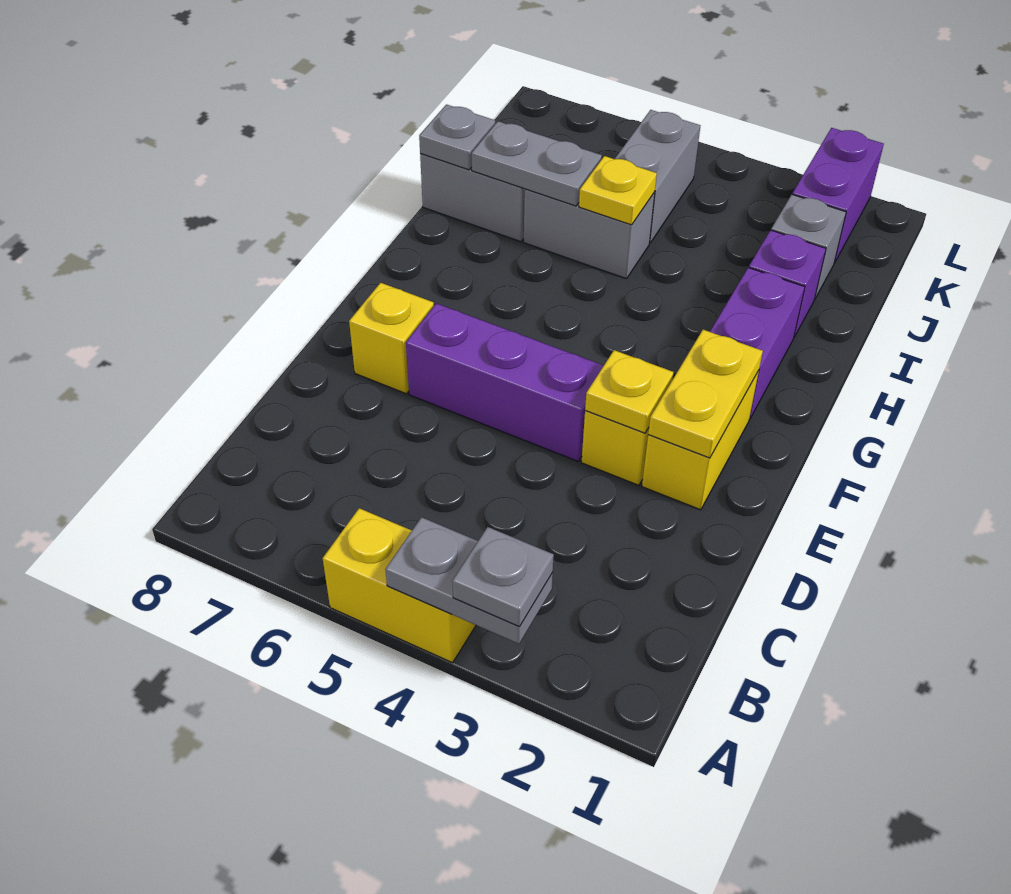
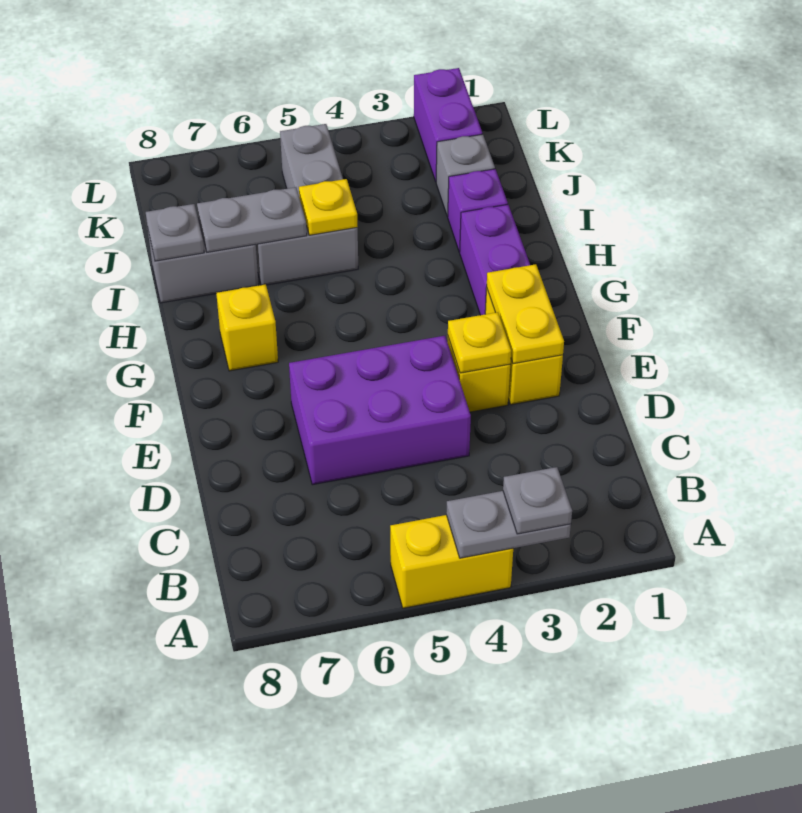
purple brick E4:E6 level 1 -> purple brick D4:E6 level 1
yellow brick E7 level 1 -> yellow brick G7 level 1

